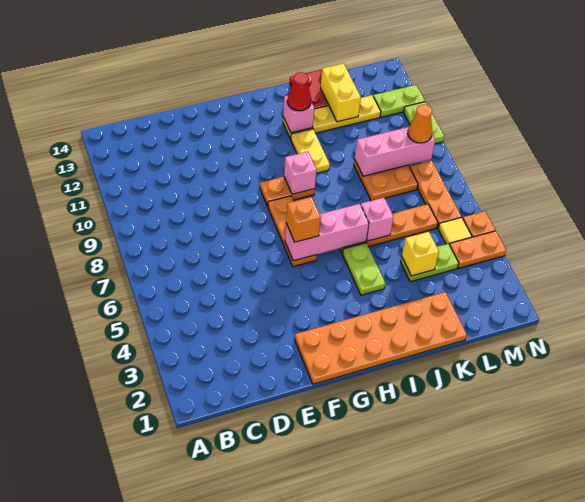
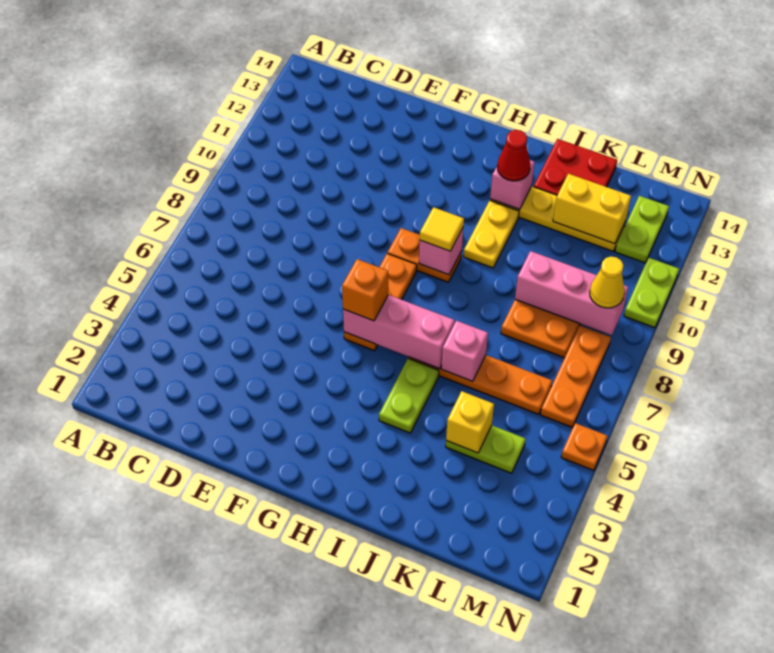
orange plate F1:K2 level 1 -> none
yellow brick K12:K13 level 2 -> yellow brick K12:L12 level 2
orange plate M4:N4 level 1 -> none
yellow tile M5 level 1 -> yellow tile H9 level 3
orange cone M9 level 3 -> yellow cone M9 level 3
lime plate M12:N12 level 1 -> lime plate M12:M13 level 1

